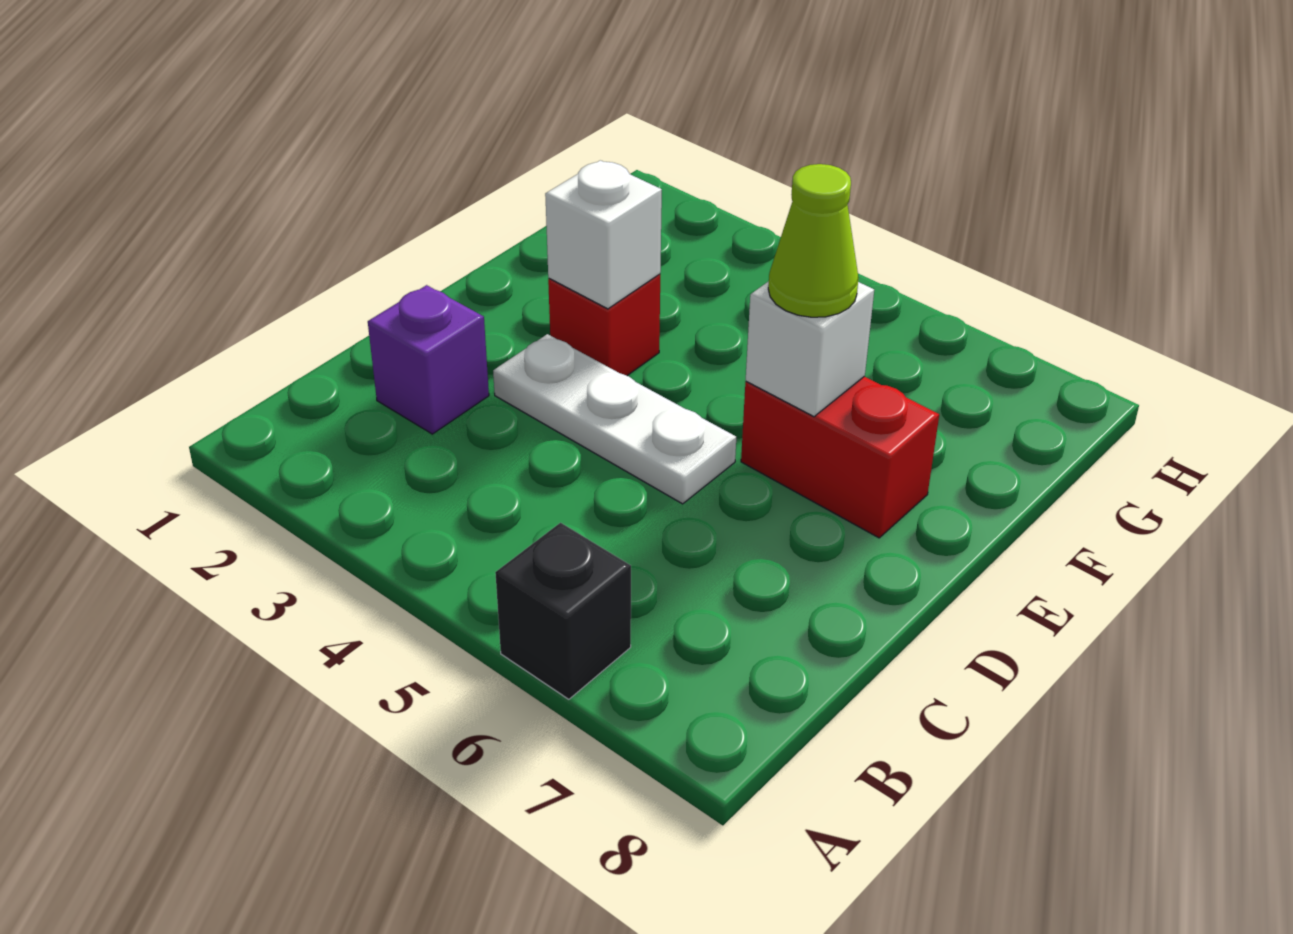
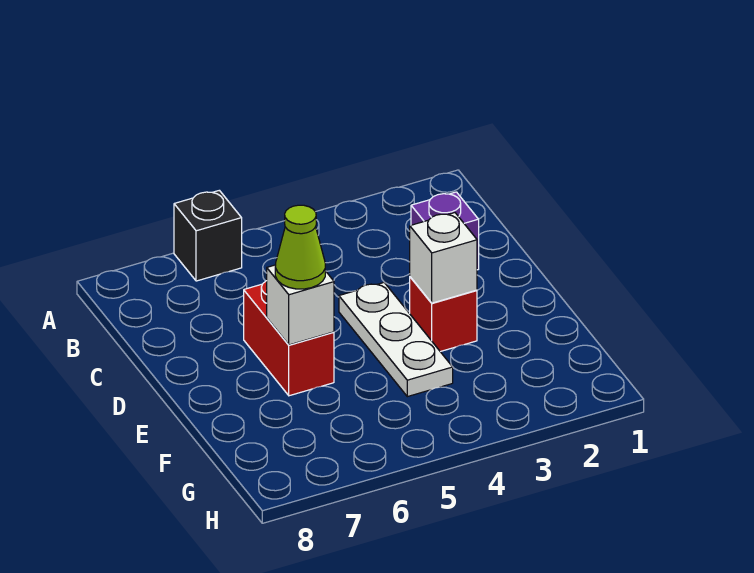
white plate D3:D5 level 1 -> white plate D4:F4 level 1
red brick E6:E7 level 1 -> red brick D6:E6 level 1

